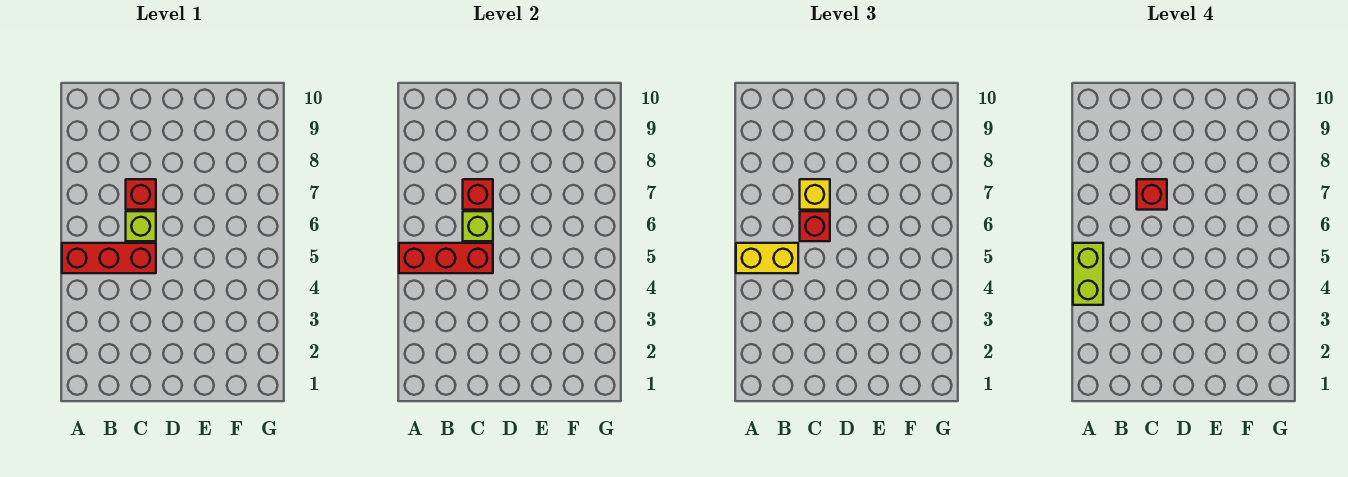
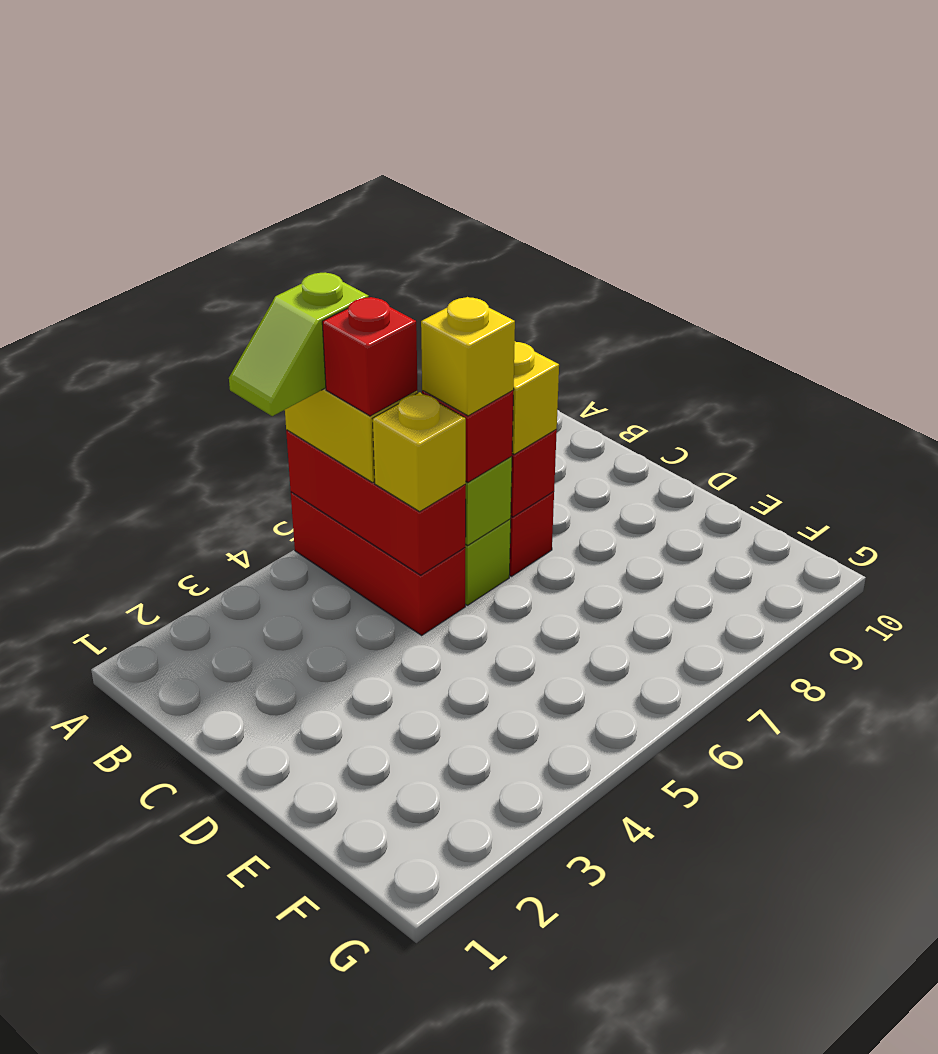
lime brick A4:A5 level 4 -> lime slope A4:A5 level 4 top 5
none -> yellow brick C5 level 3
none -> yellow brick C6 level 4
red brick C7 level 4 -> red brick B5 level 4

